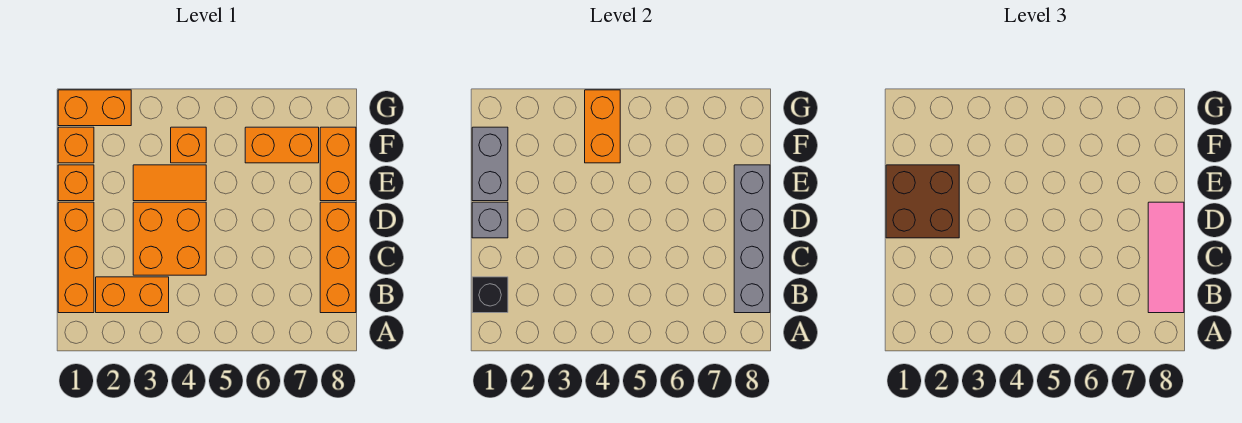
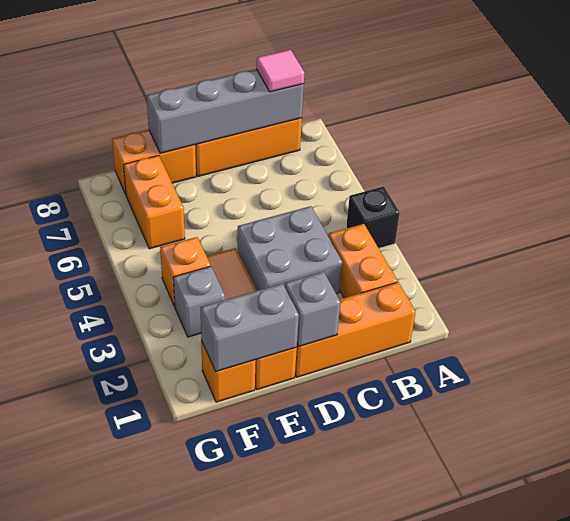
black brick B1 level 2 -> black brick A4 level 1
pink tile B8:D8 level 3 -> pink tile B8 level 3
orange brick C3:D4 level 1 -> grey brick C3:D4 level 1
brown brick D1:E2 level 3 -> none
none -> grey brick F3 level 1
orange brick F4:G4 level 2 -> none
orange brick G1:G2 level 1 -> none

